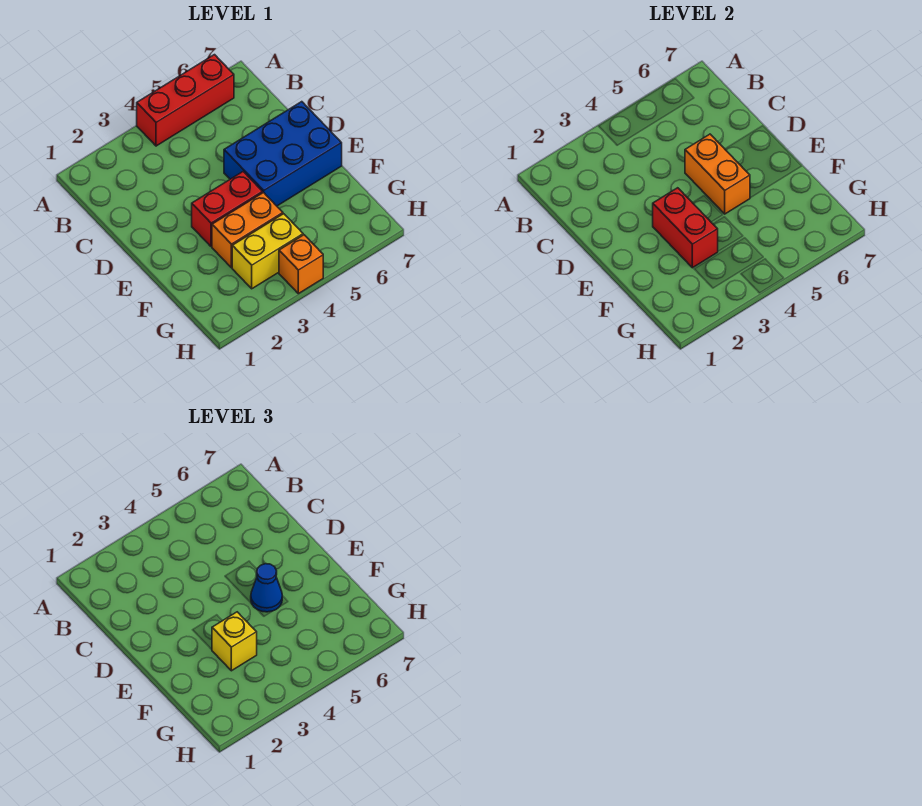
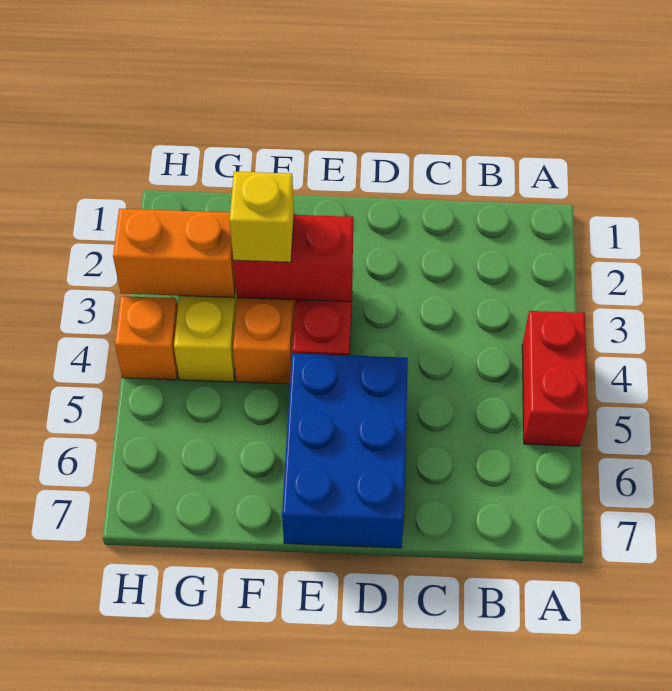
red brick A4:A6 level 1 -> red brick A4:A5 level 1
orange brick D5:E5 level 2 -> orange brick G3:H3 level 2
blue cone E5 level 3 -> none

